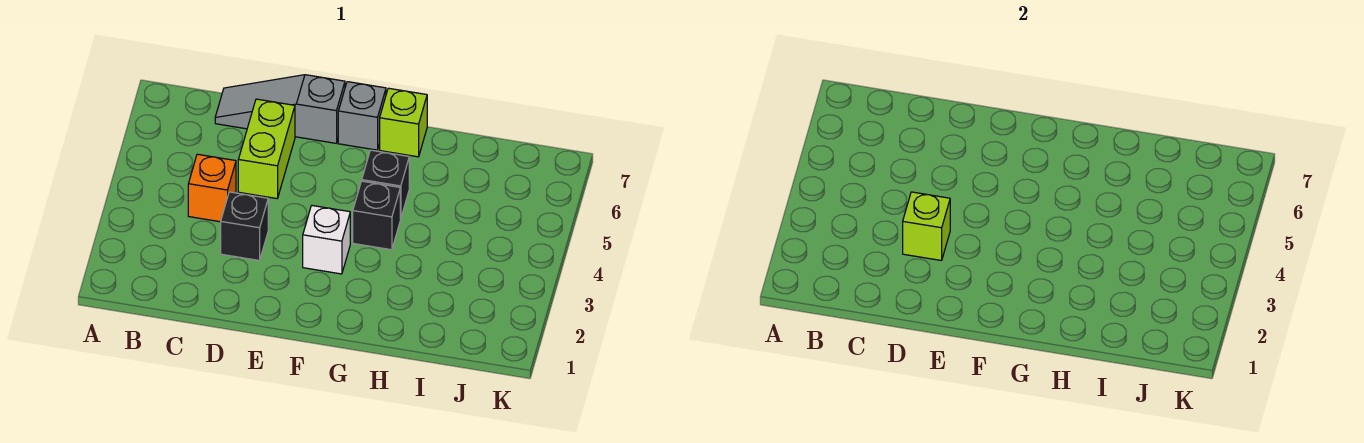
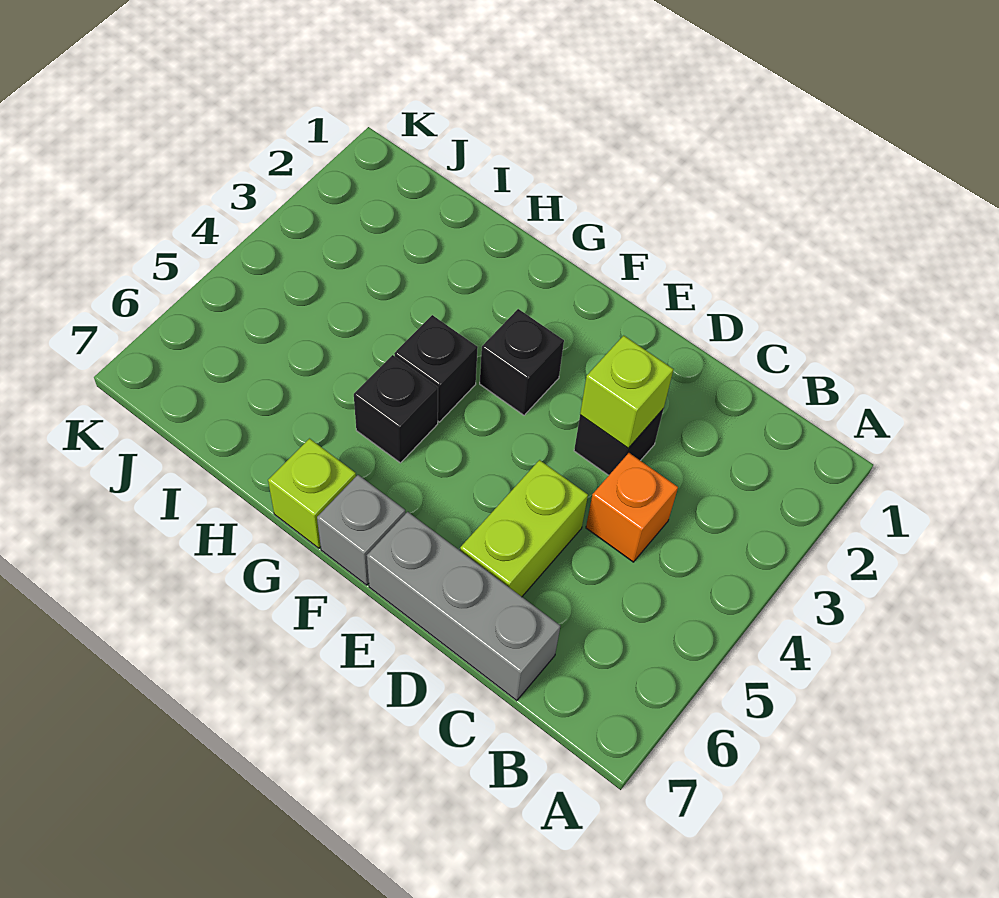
grey slope C7:E7 level 1 top E -> grey brick C7:E7 level 1
white brick F3 level 1 -> black brick F3 level 1

